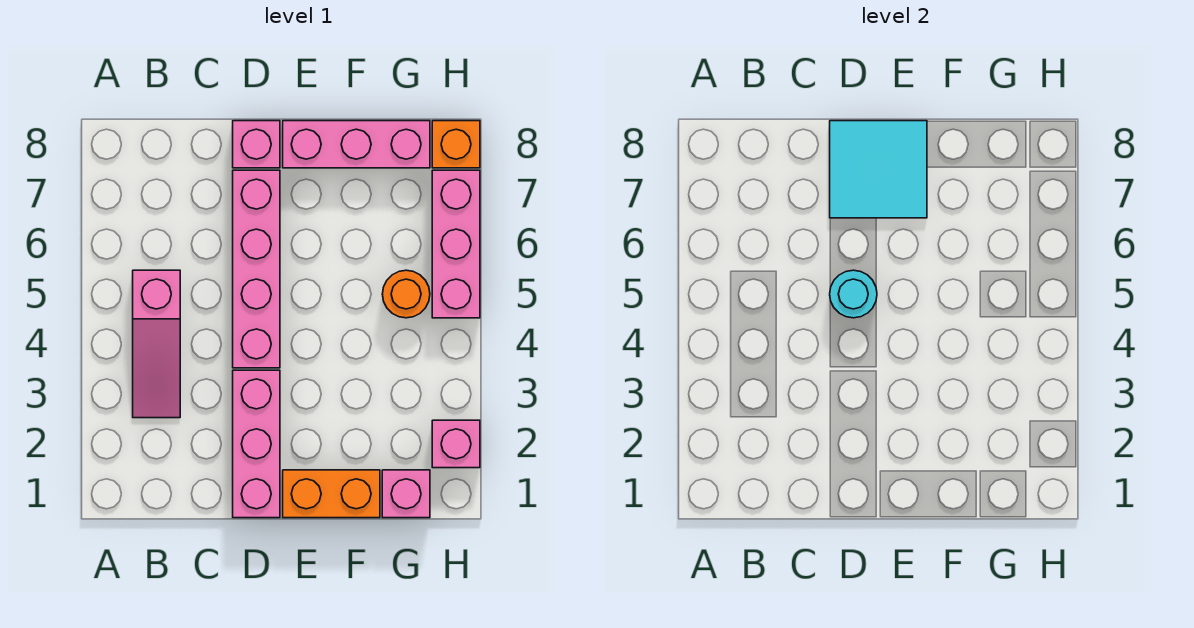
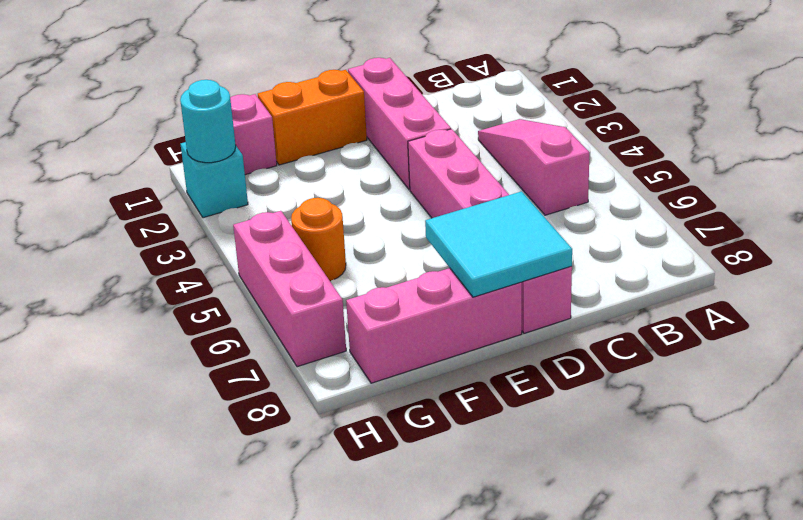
cyan round brick D5 level 2 -> cyan round brick H2 level 2
pink brick H2 level 1 -> cyan brick H2 level 1
orange brick H8 level 1 -> none

